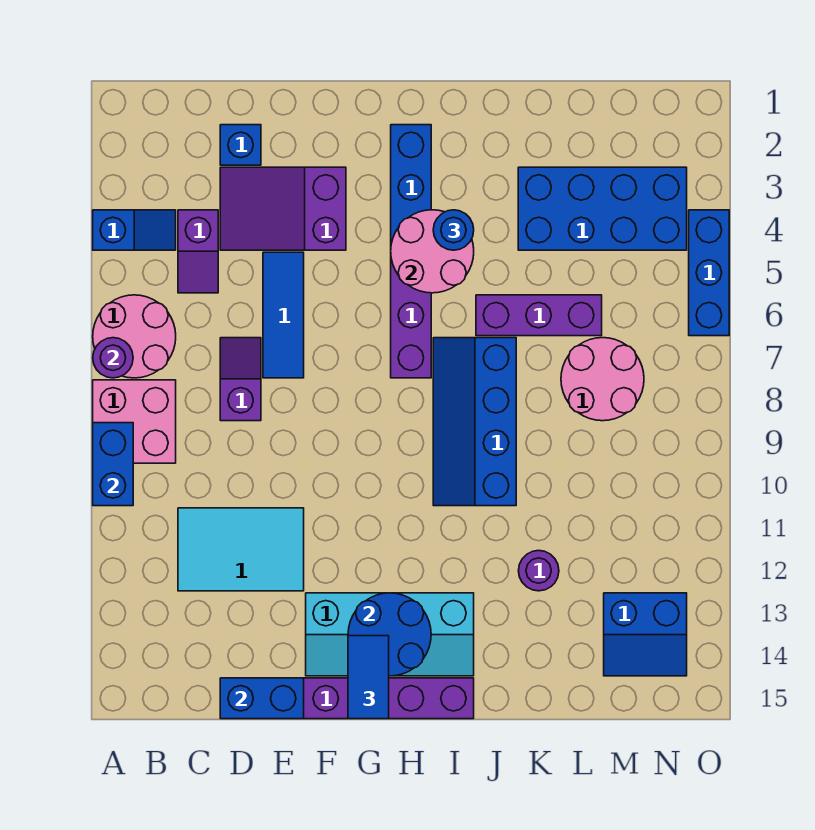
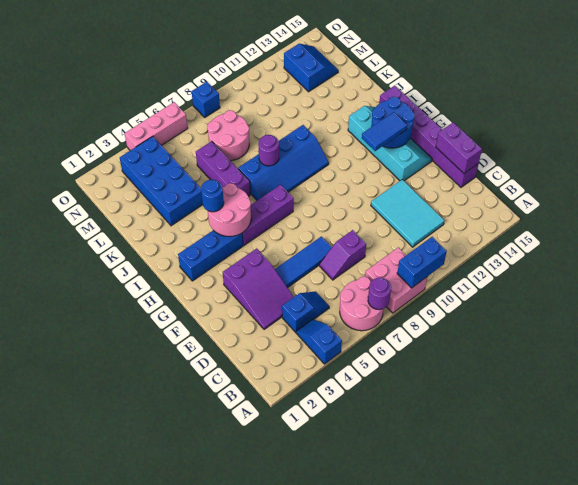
purple slope C4:C5 level 1 top 4 -> blue slope C4:C5 level 1 top 4
blue brick D2 level 1 -> blue brick O8 level 1
blue brick D15:E15 level 2 -> purple brick D15:E15 level 2
blue tile G14:G15 level 3 -> blue tile G12:G13 level 3
purple round brick K12 level 1 -> purple round brick J8 level 2
blue brick O4:O6 level 1 -> pink brick O4:O6 level 1

